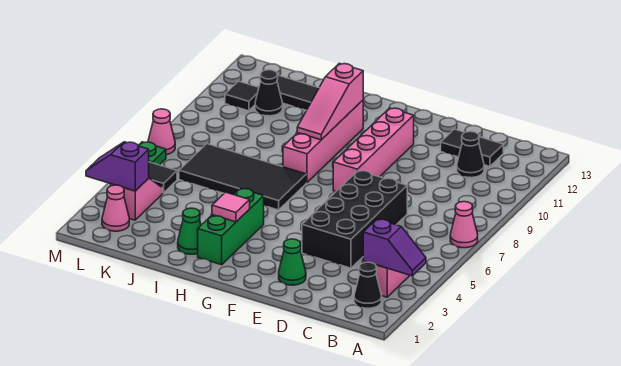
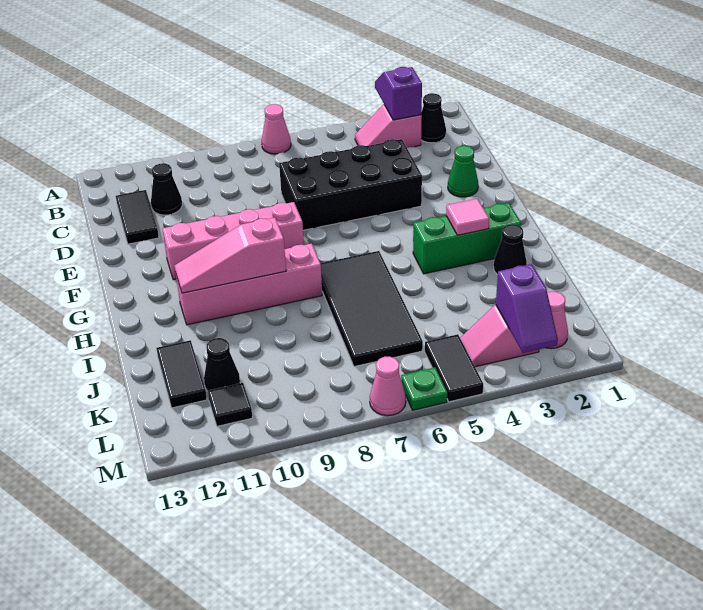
pink slope H9:H11 level 2 top 11 -> pink slope H9:H11 level 2 top 9
green cone I2 level 1 -> black cone I2 level 1

